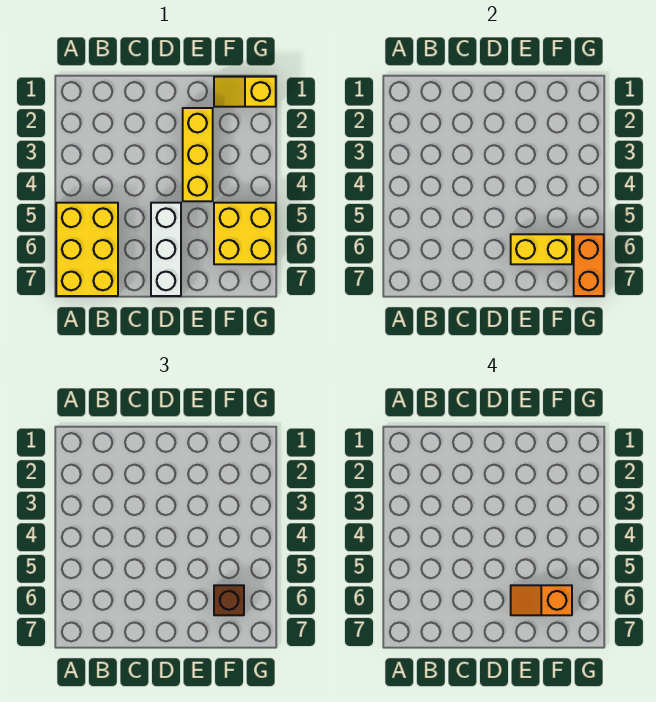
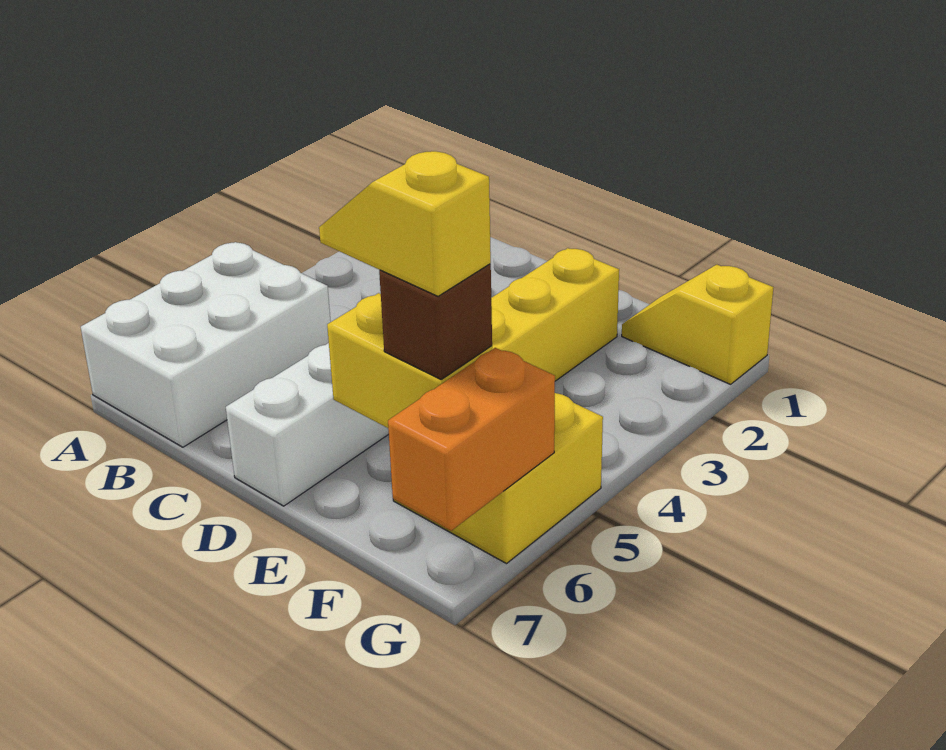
yellow brick A5:B7 level 1 -> white brick A5:B7 level 1
orange slope E6:F6 level 4 top F -> yellow slope E6:F6 level 4 top F

